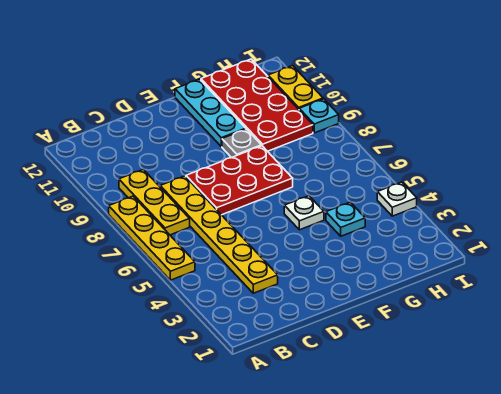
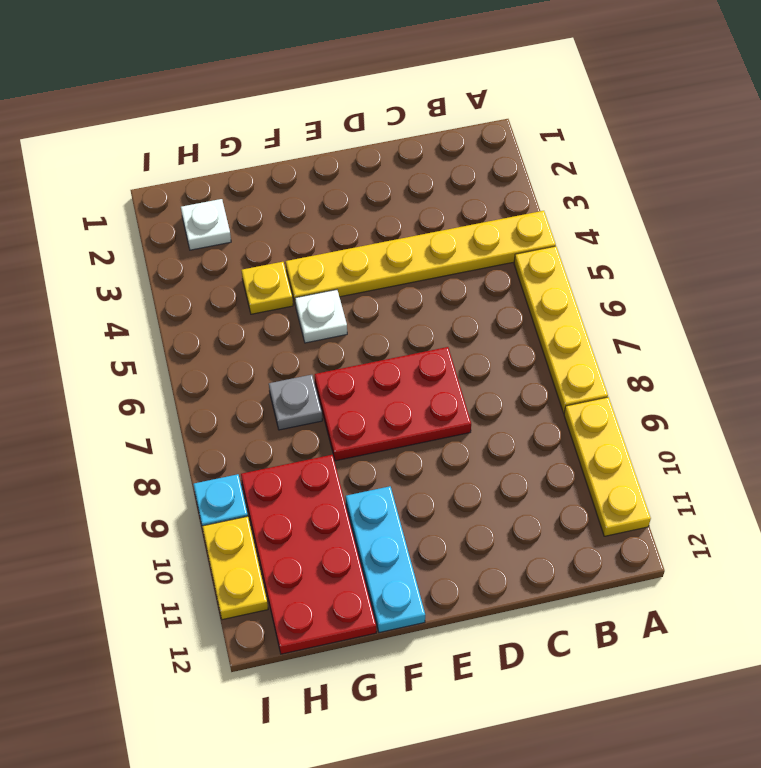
yellow plate B7:B9 level 1 -> yellow plate A9:A11 level 1
yellow plate C3:C8 level 1 -> yellow plate A4:F4 level 1
grey plate F9 level 1 -> grey plate G7 level 1
cyan plate G4 level 1 -> yellow plate G4 level 1
white plate I4 level 1 -> white plate H2 level 1

